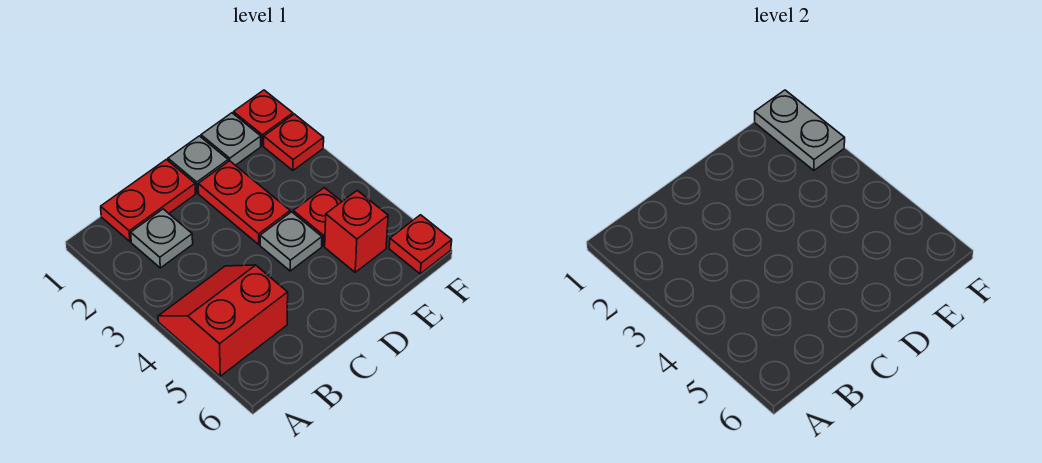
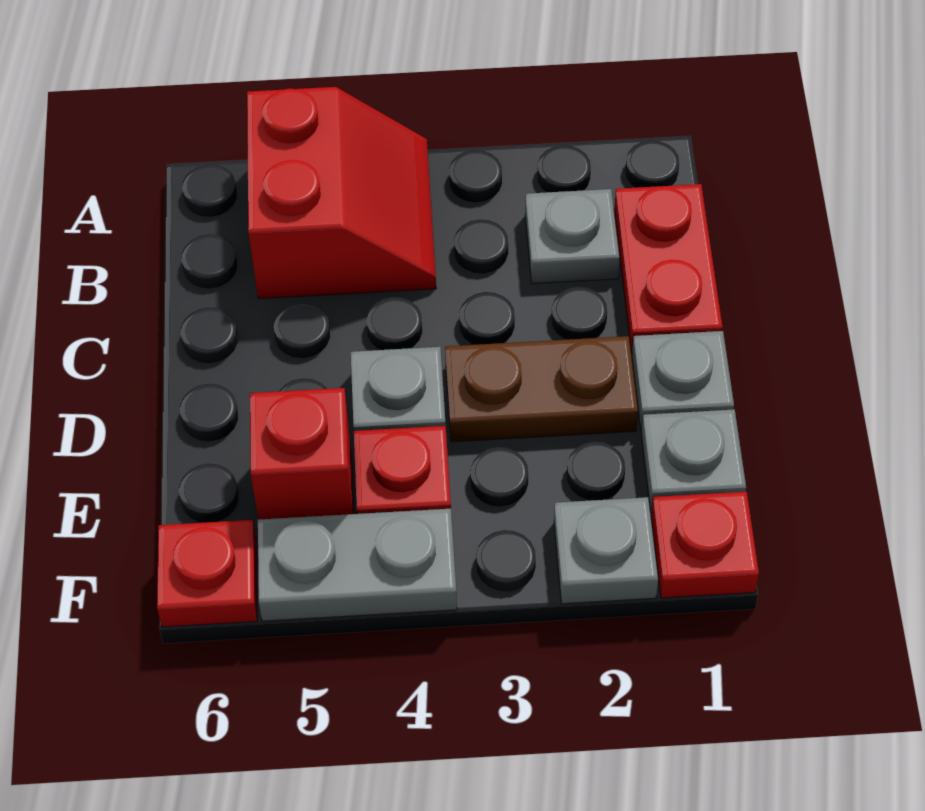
red plate D2:D3 level 1 -> brown plate D2:D3 level 1
grey plate F1:F2 level 2 -> grey plate F4:F5 level 1
red plate F2 level 1 -> grey plate F2 level 1

